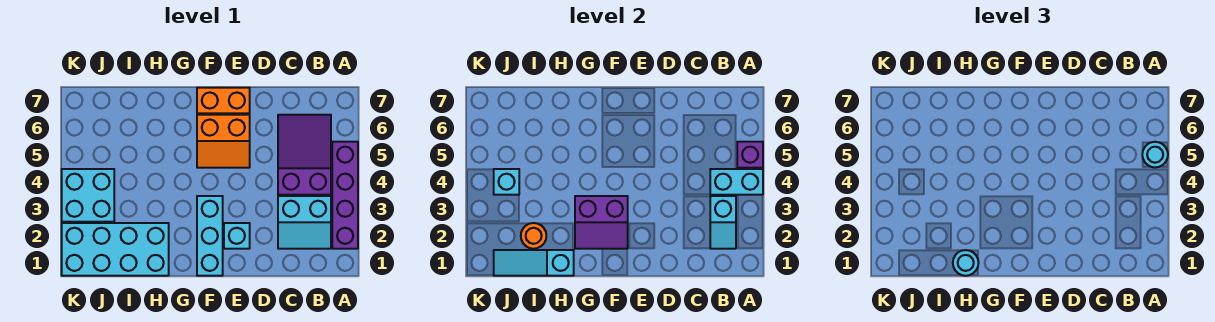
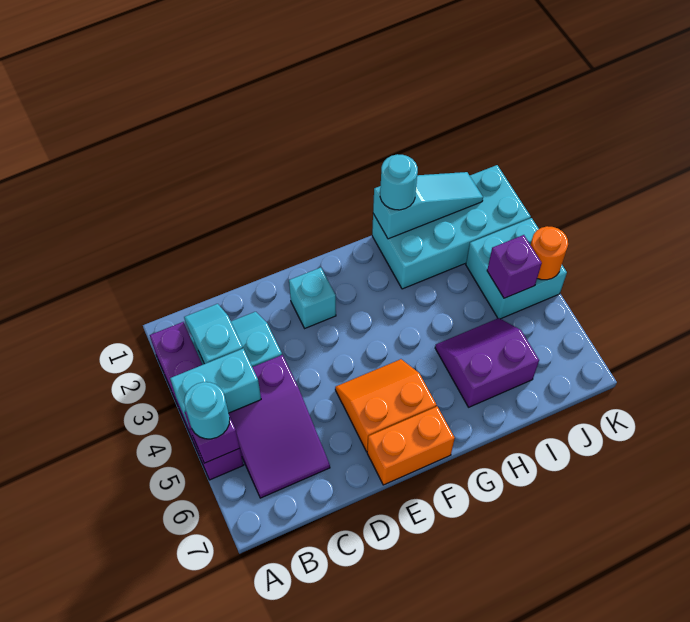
cyan brick F1:F3 level 1 -> none
purple slope F2:G3 level 2 top 3 -> purple slope H5:I6 level 1 top 6
orange round brick I2 level 2 -> orange round brick K4 level 2
cyan brick J4 level 2 -> purple brick J4 level 2

